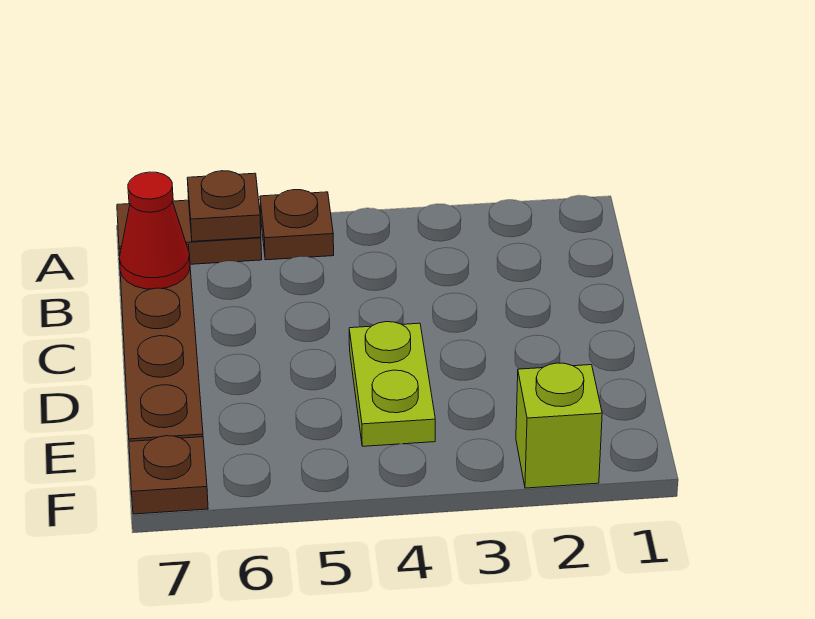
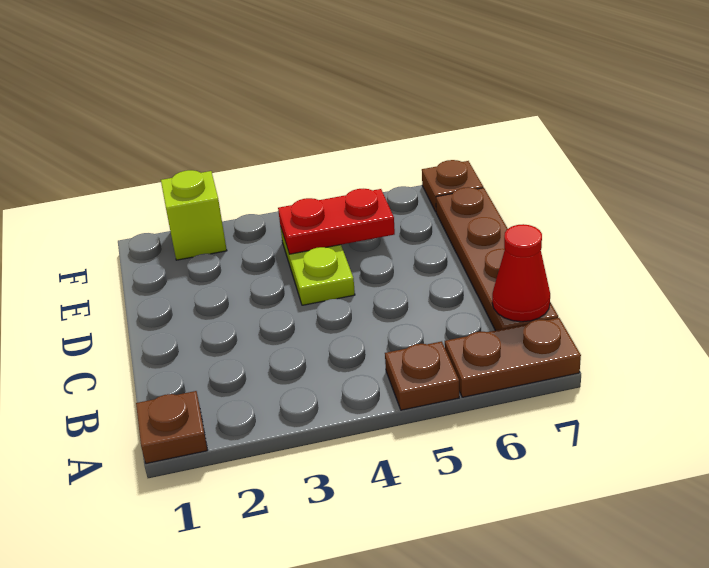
brown plate A6 level 2 -> brown plate A1 level 1
none -> red plate E4:E5 level 2

